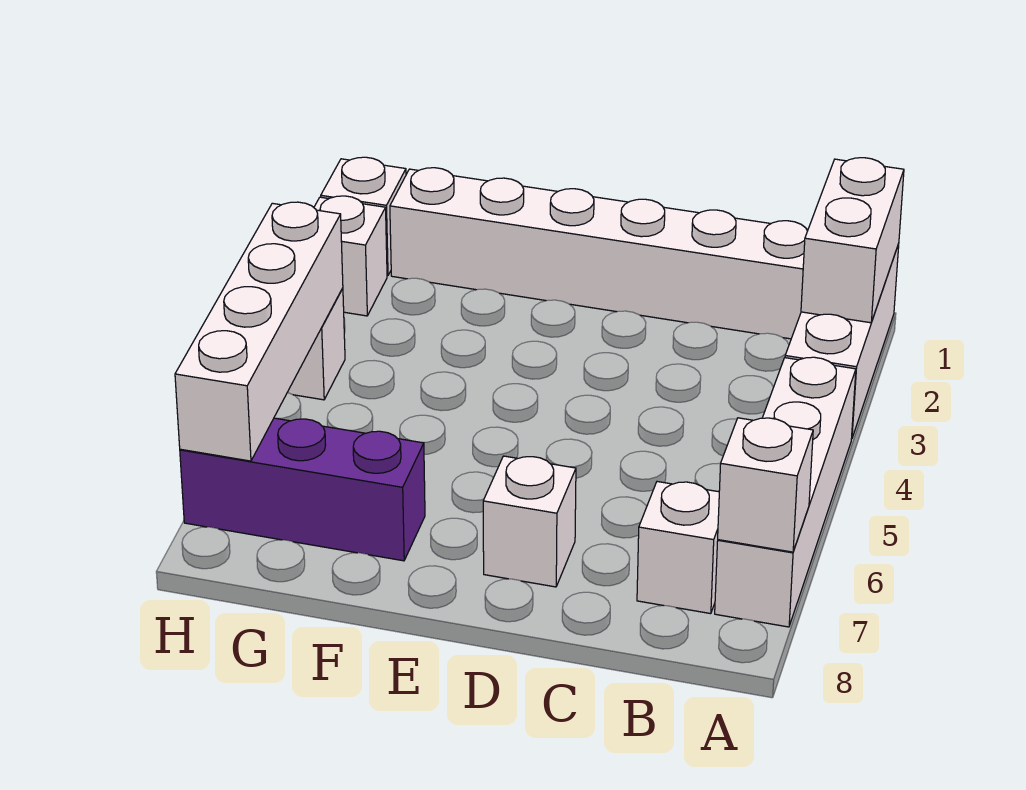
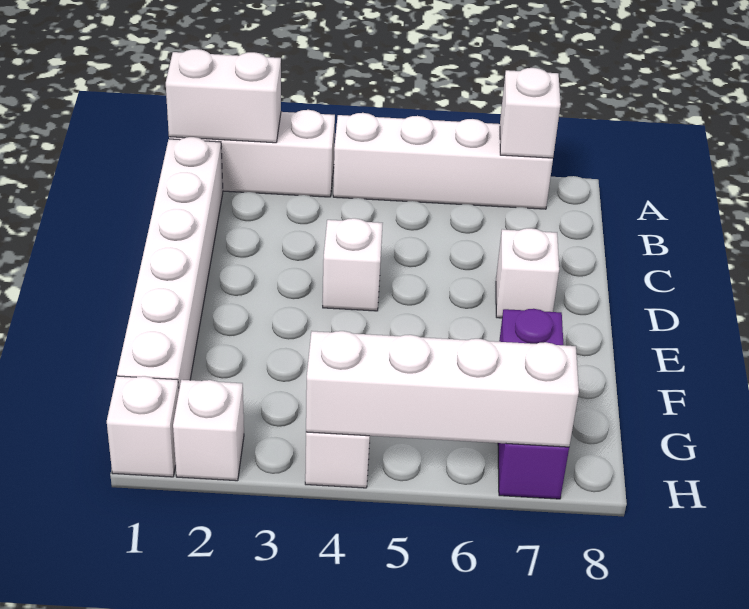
white brick B7 level 1 -> white brick D4 level 1

